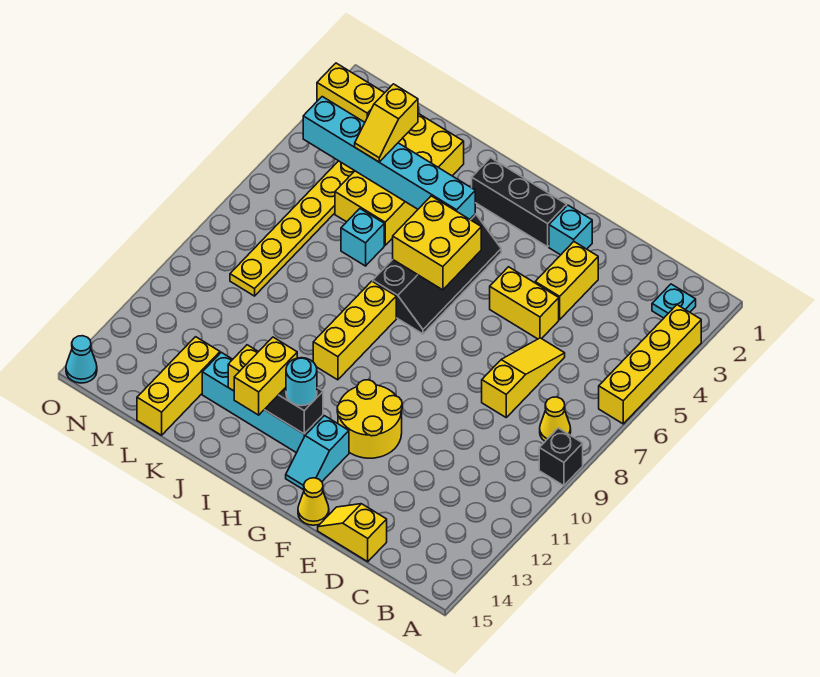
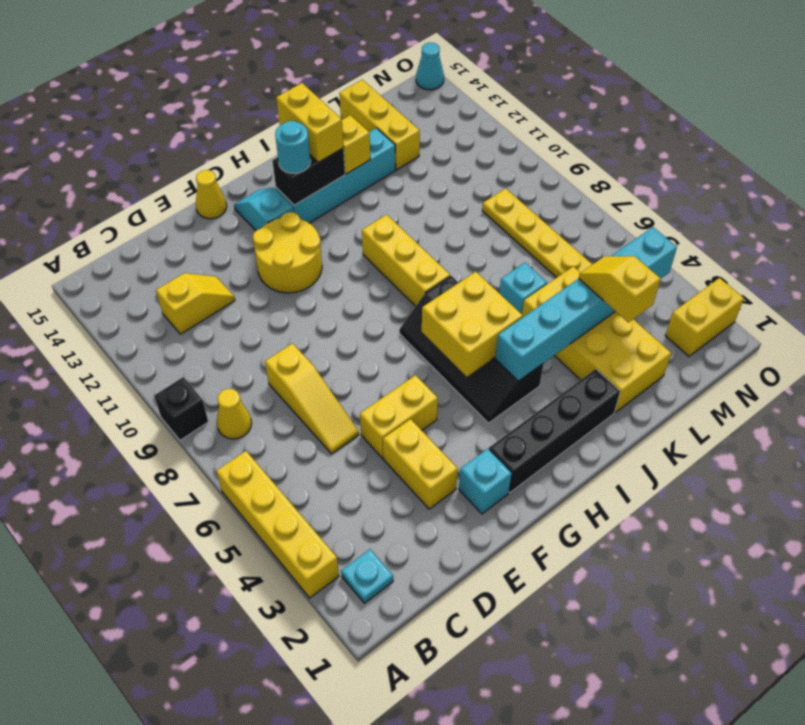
yellow slope D15:E15 level 1 top D -> yellow slope C12:D12 level 1 top C
black brick G2:I2 level 1 -> black brick G2:J2 level 1

